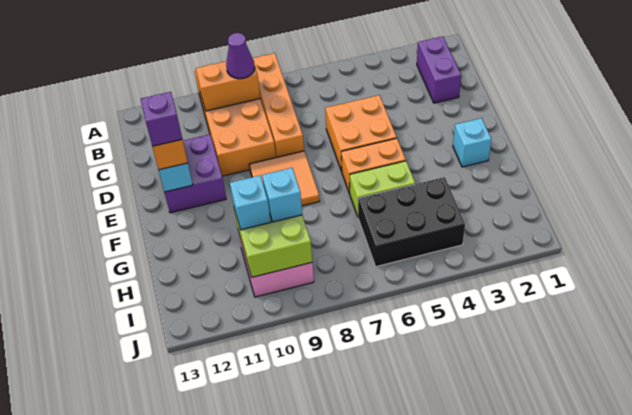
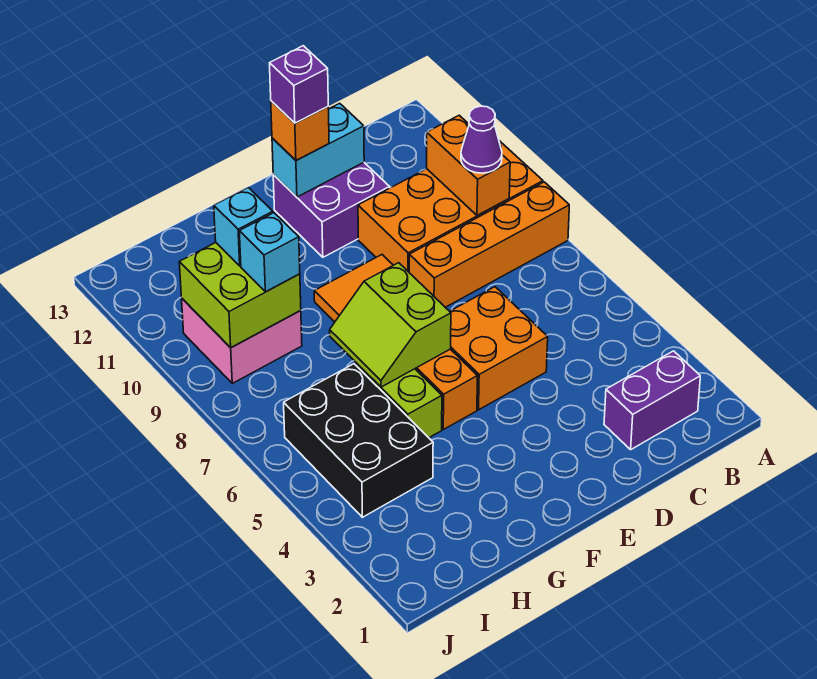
cyan brick F2 level 1 -> none
none -> lime slope F6:G7 level 2 top F

